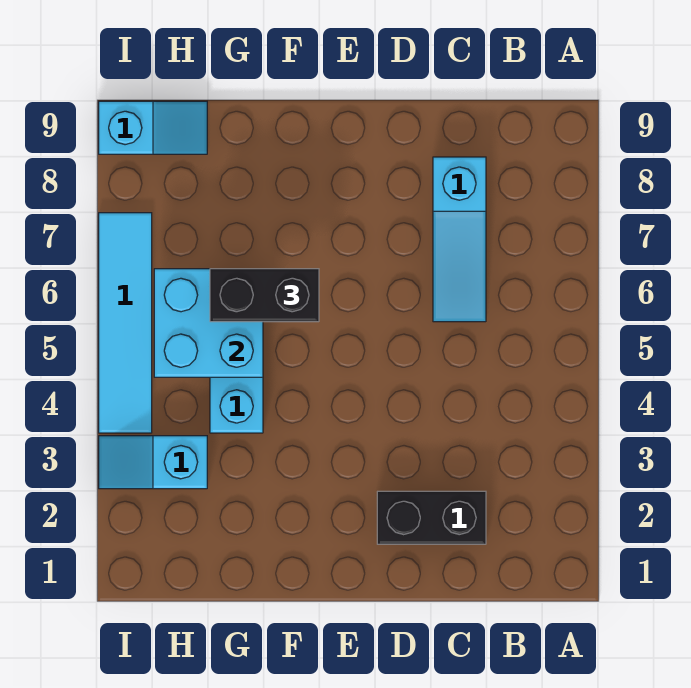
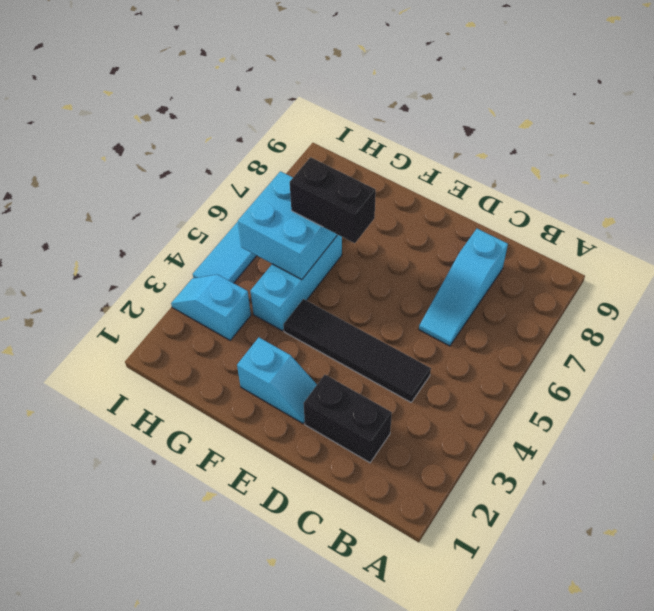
none -> black tile C4:F4 level 1
cyan slope H9:I9 level 1 top I -> cyan slope E2:F2 level 1 top F

